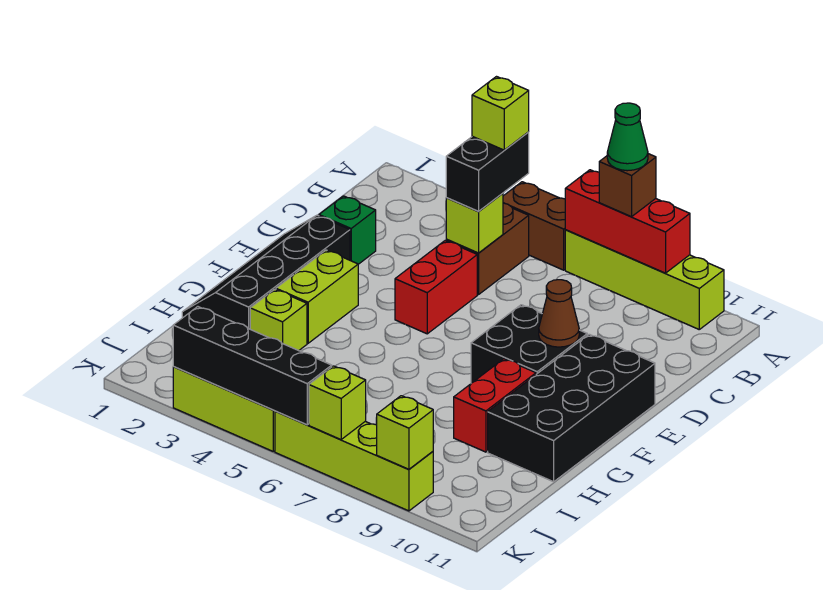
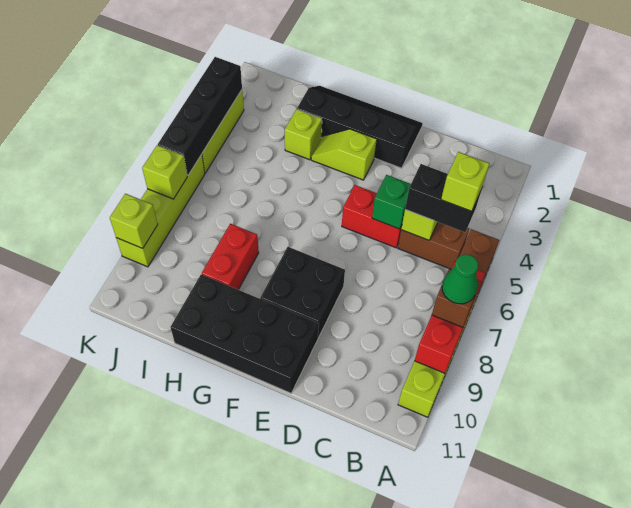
green brick D2 level 1 -> green brick D5 level 2
brown cone E9 level 2 -> none
lime brick F3:G3 level 1 -> lime slope F3:G3 level 1 top F
red brick G9:H9 level 1 -> red brick H8:H9 level 1

